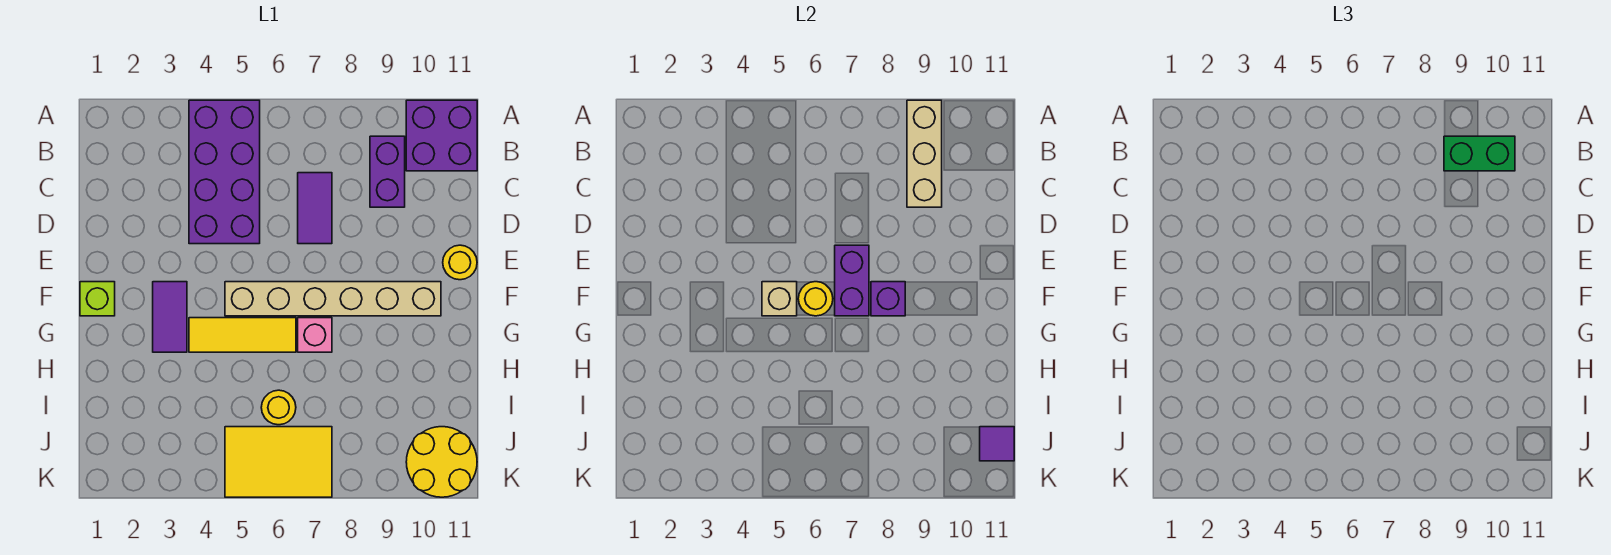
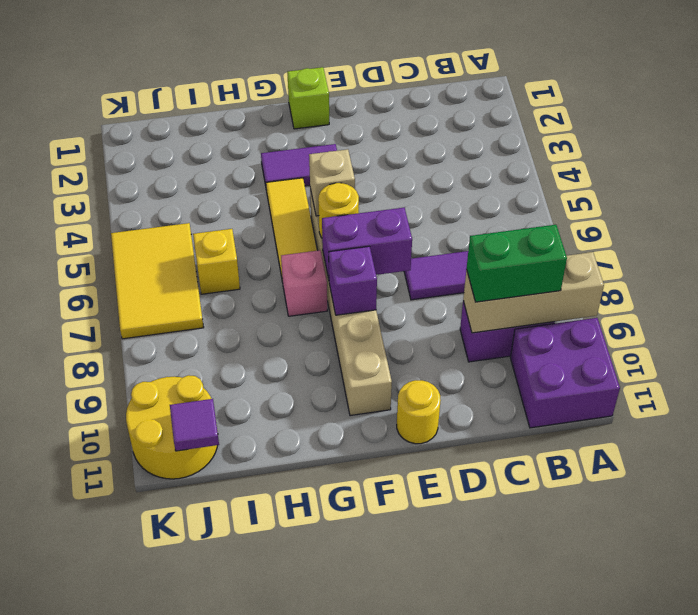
purple brick A4:D5 level 1 -> none
green brick B9:B10 level 3 -> green brick B9:C9 level 3
yellow round brick I6 level 1 -> yellow brick I6 level 1

